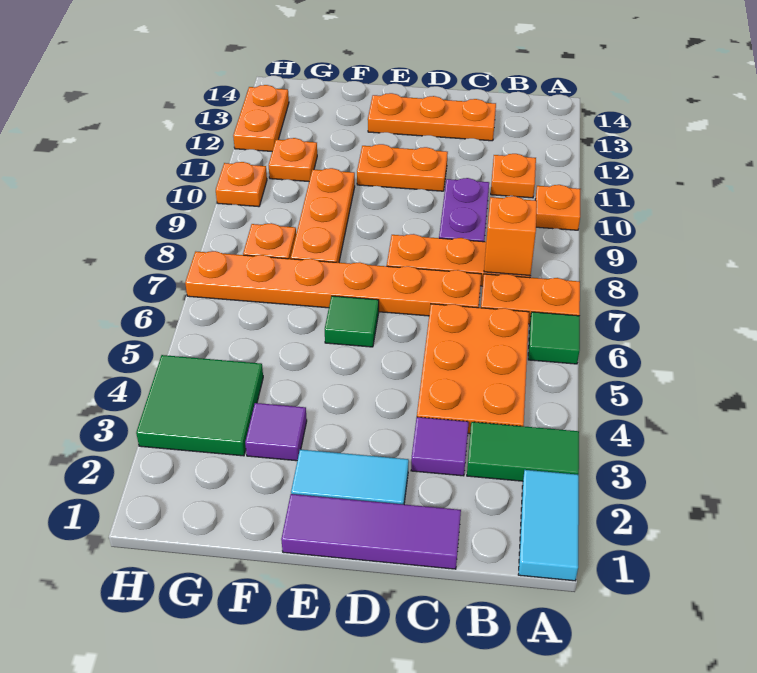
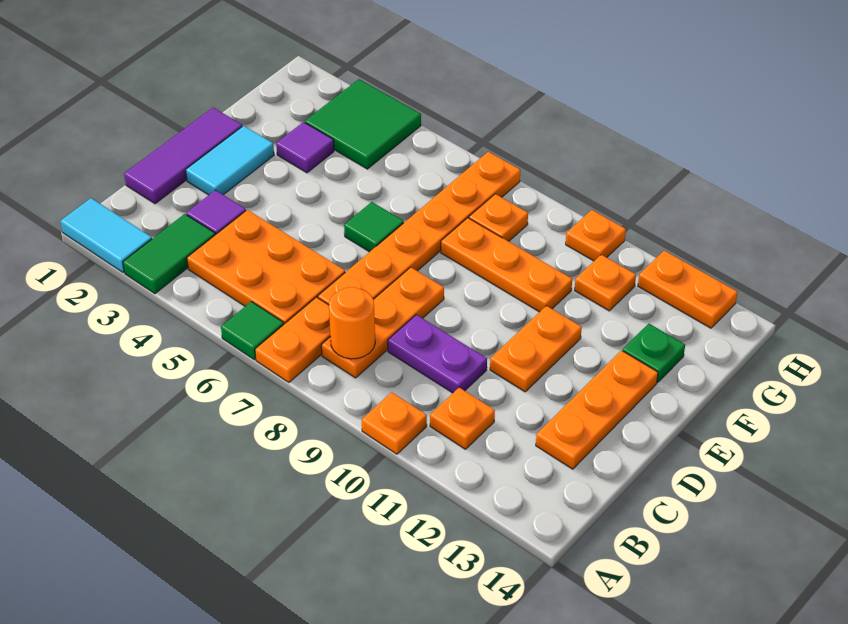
orange brick B8 level 2 -> orange round brick B8 level 2
none -> green plate F13 level 1

